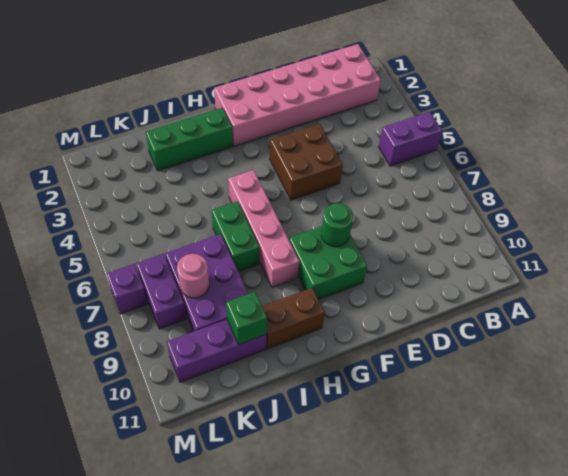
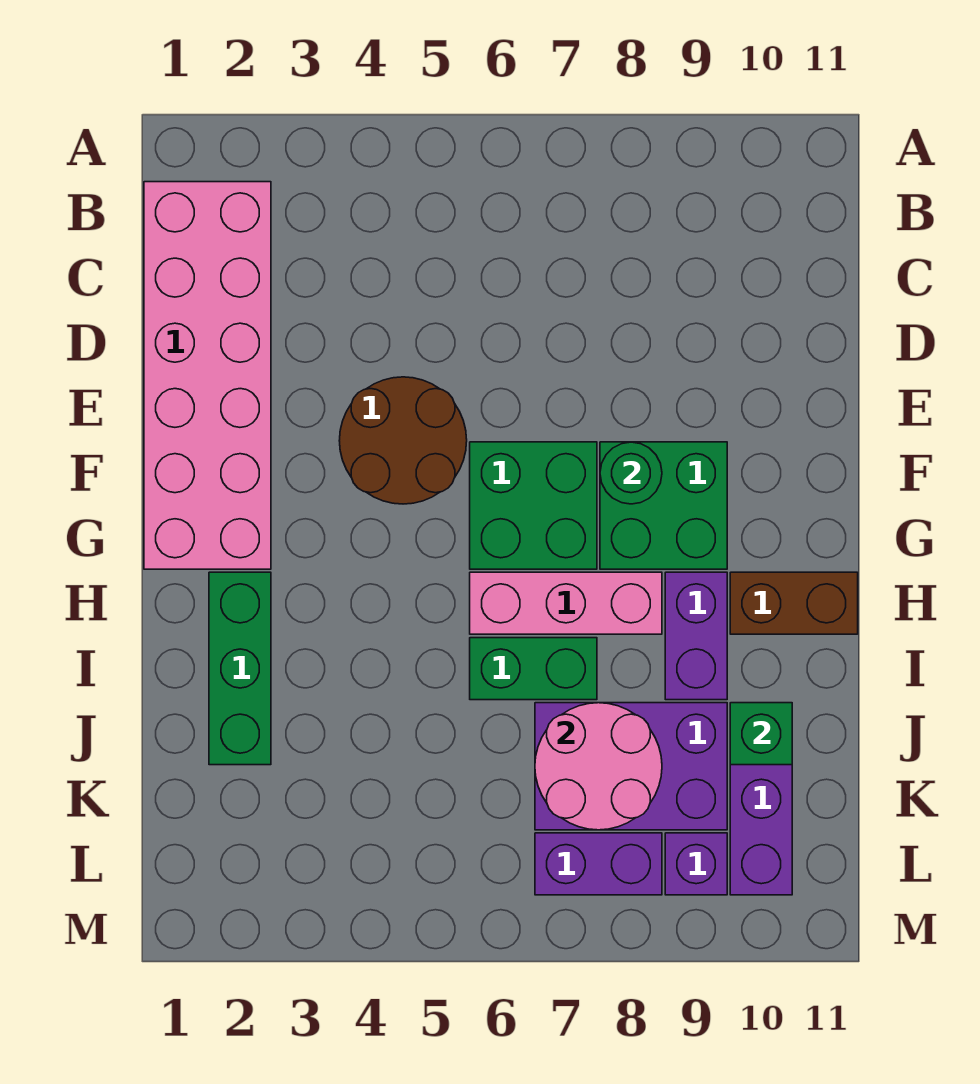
purple brick A5:B5 level 1 -> purple brick H9:I9 level 1
brown brick E4:F5 level 1 -> brown round brick E4:F5 level 1
none -> green brick F6:G7 level 1
pink brick H5:H8 level 1 -> pink brick H6:H8 level 1
brown brick H10:I10 level 1 -> brown brick H10:H11 level 1
pink round brick K8 level 2 -> pink round brick J7:K8 level 2
purple brick M7 level 1 -> purple brick L9 level 1

